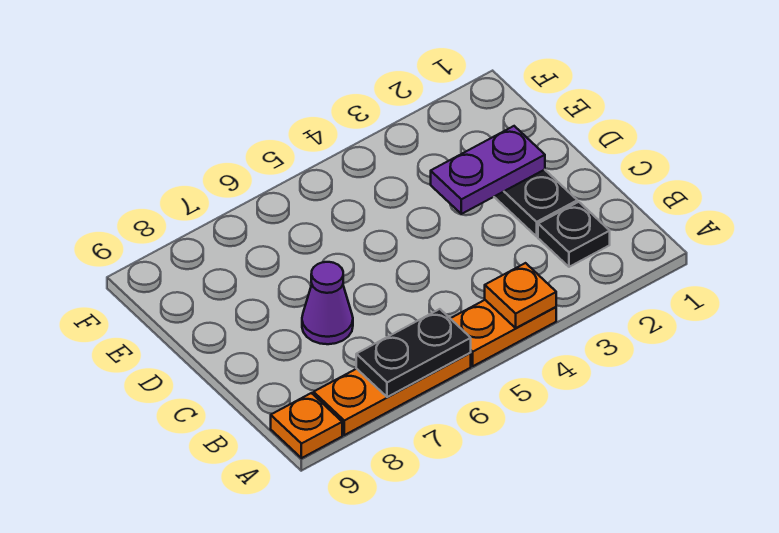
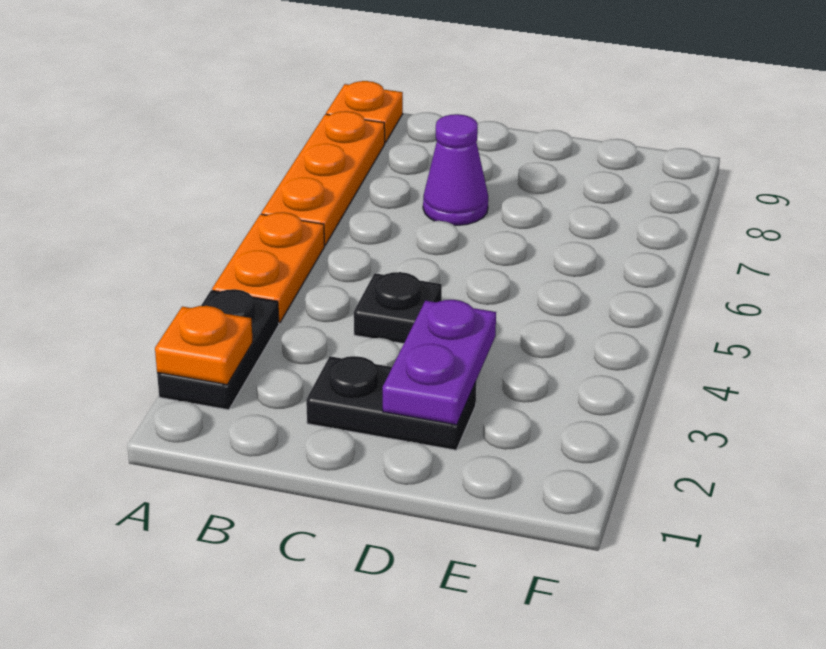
orange plate A4 level 2 -> orange plate A2 level 2
black plate A6:A7 level 2 -> black plate A2:A3 level 1
black plate B2 level 1 -> black plate C4 level 1

